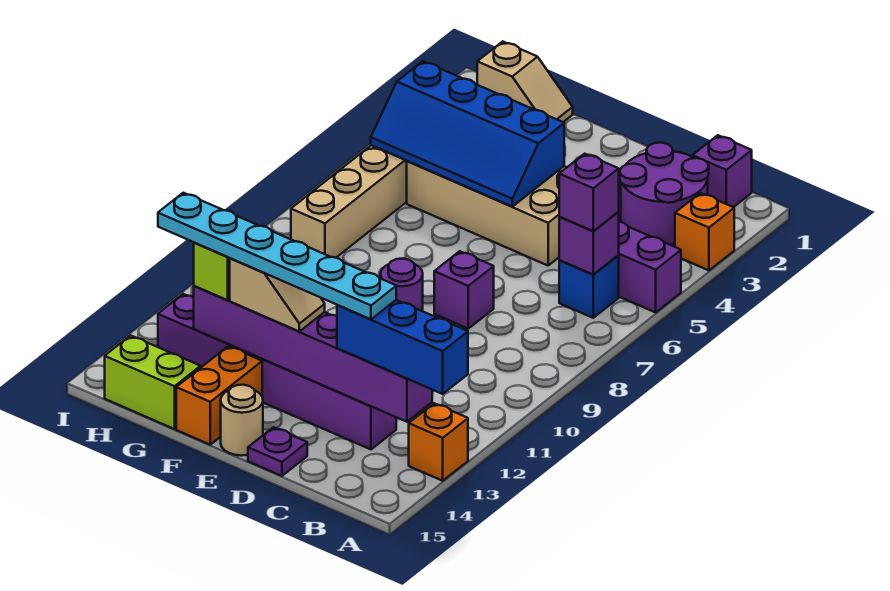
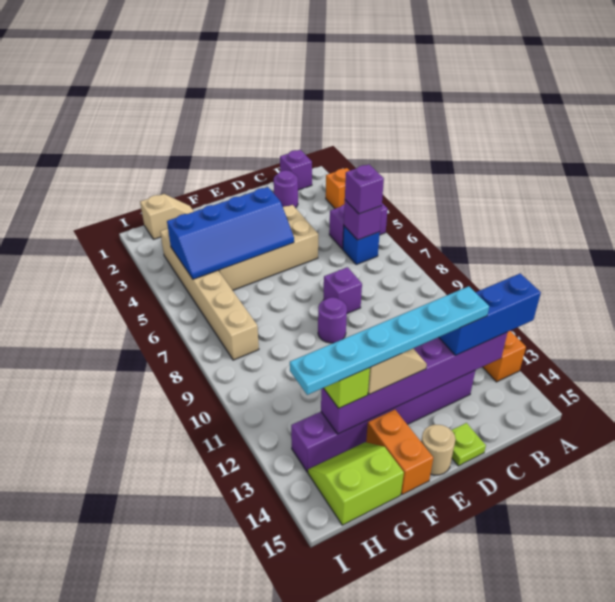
purple round brick B2:C3 level 1 -> purple round brick C2 level 1
purple plate D15 level 1 -> lime plate D15 level 1

